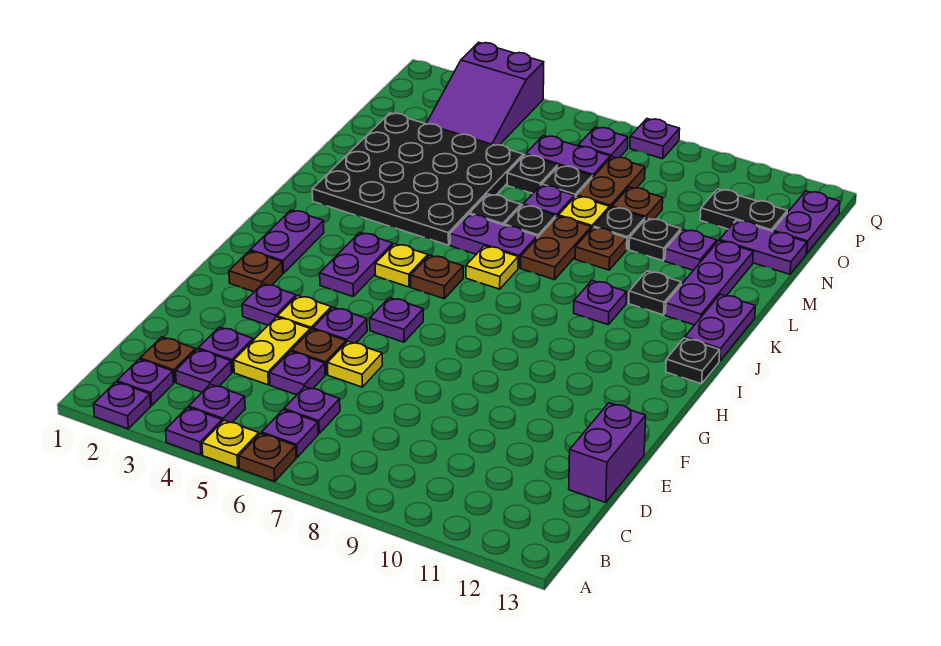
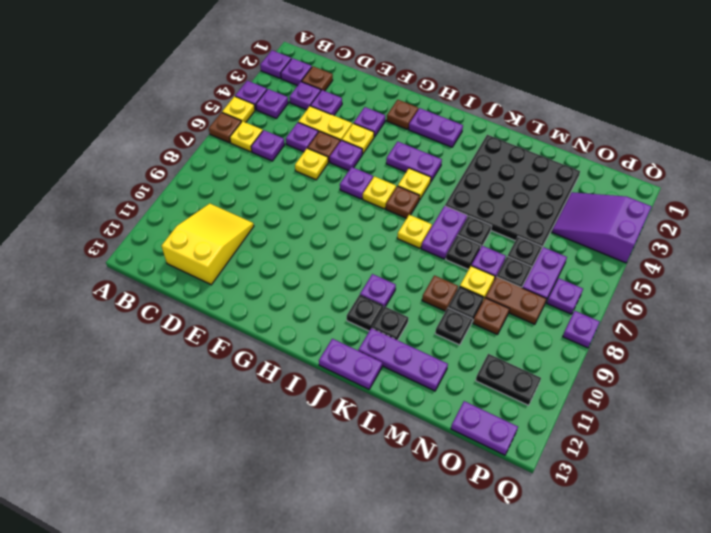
purple plate B6 level 1 -> yellow plate B6 level 1
none -> yellow slope C10:D12 level 1 top 12
purple brick D13:E13 level 1 -> none
none -> yellow plate H6 level 1
black plate I13 level 1 -> black plate J11 level 1
brown plate K8:L8 level 1 -> none
purple plate M11 level 1 -> none
purple plate N12:N13 level 1 -> none
black plate O11:O12 level 1 -> black plate O11:P11 level 1

